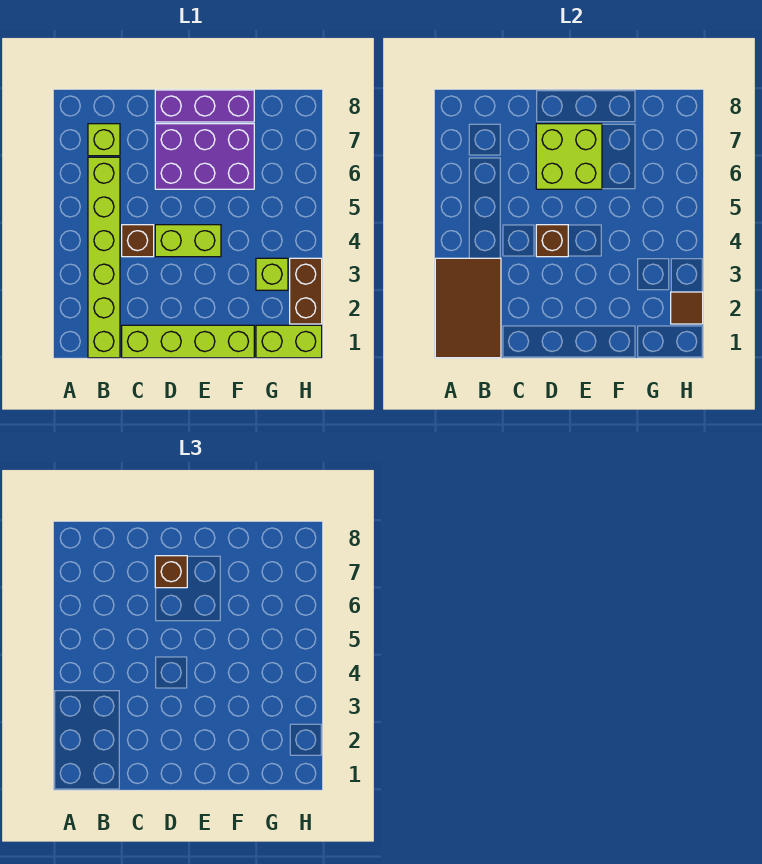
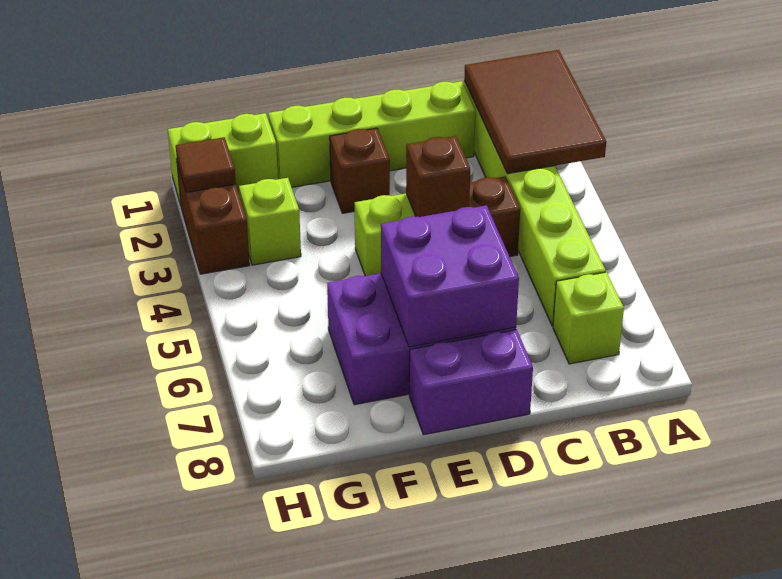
lime brick D6:E7 level 2 -> purple brick D6:E7 level 2
brown brick D7 level 3 -> brown brick E2 level 1
purple brick D8:F8 level 1 -> purple brick D8:E8 level 1

